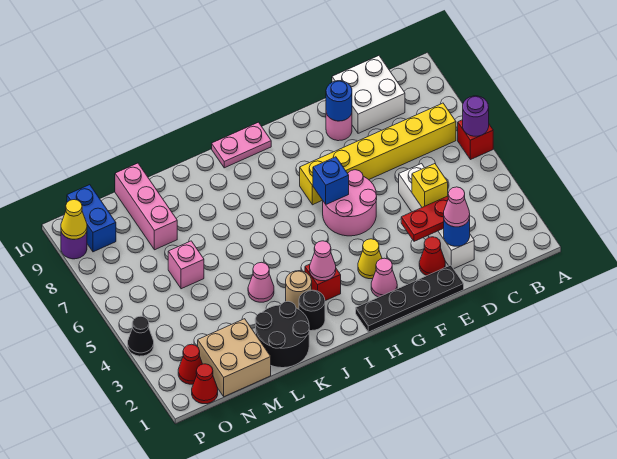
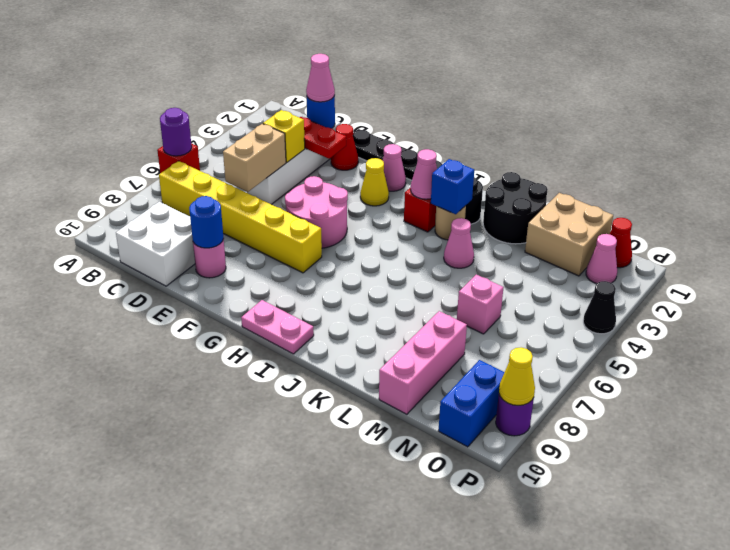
none -> tan brick D5:D6 level 2
blue brick G6 level 2 -> blue brick J3 level 2
red cone O2 level 1 -> pink cone O2 level 1

